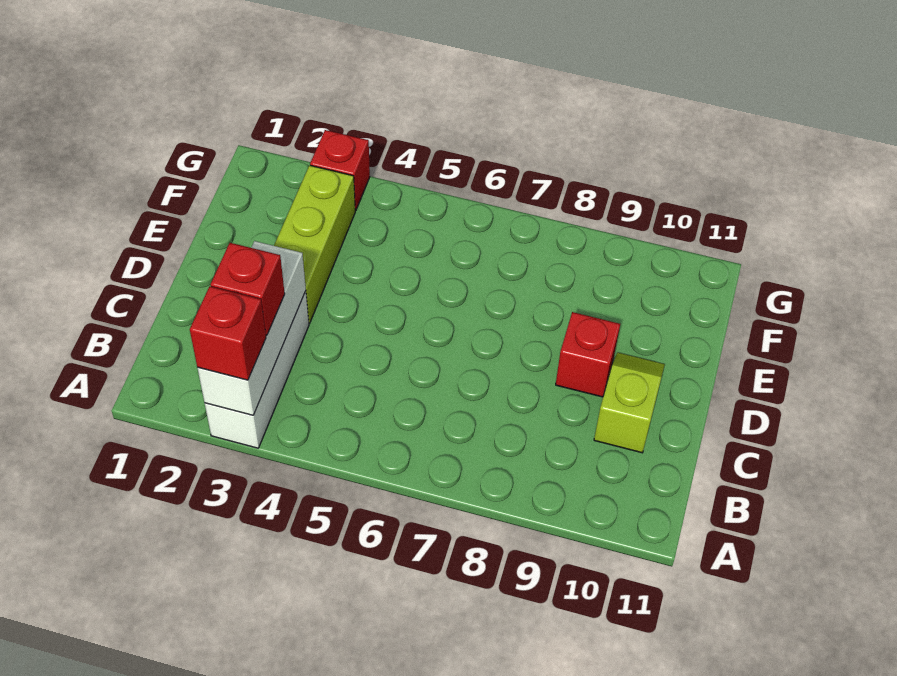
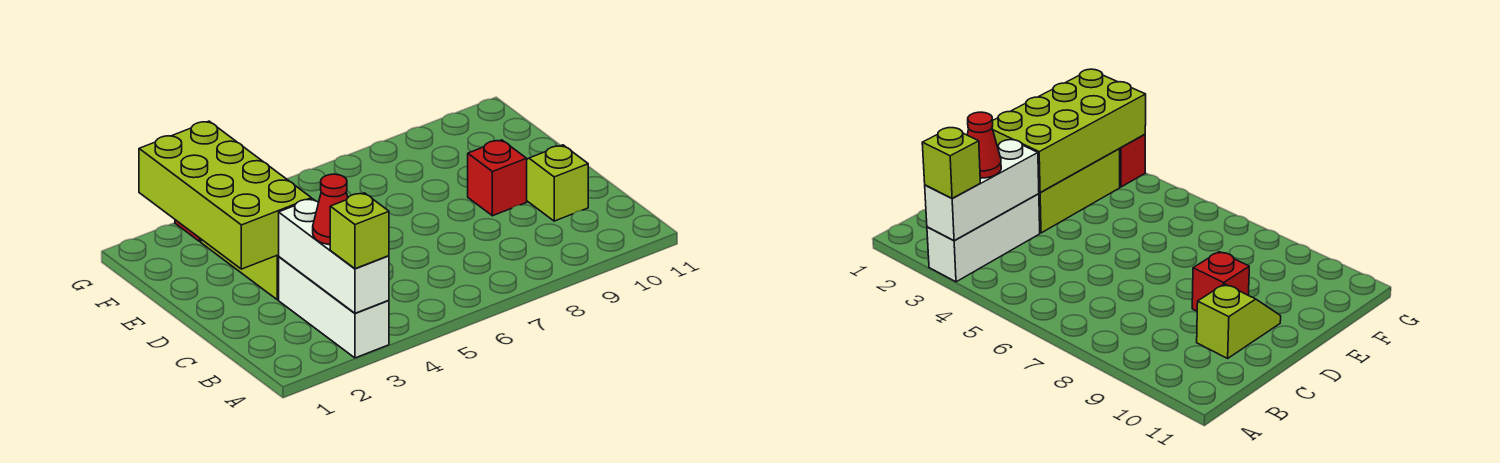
red brick A3 level 3 -> lime brick A3 level 3
red brick B3 level 3 -> red cone B3 level 3
none -> lime brick D2:G3 level 2

